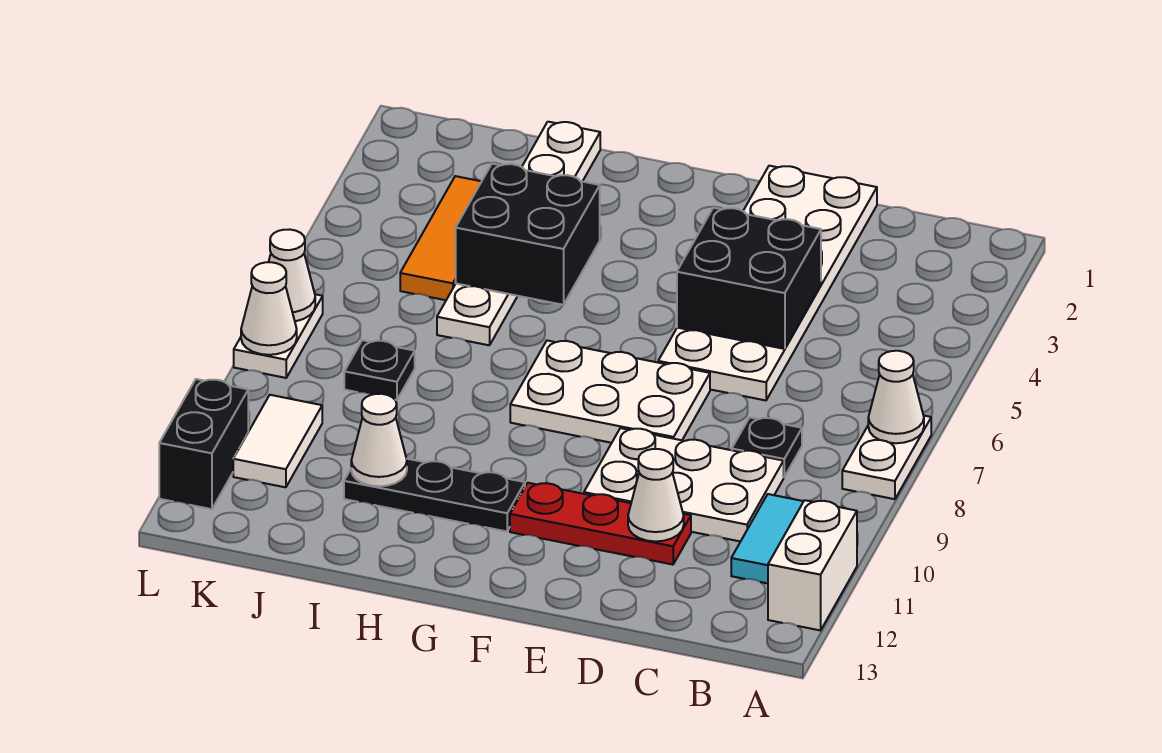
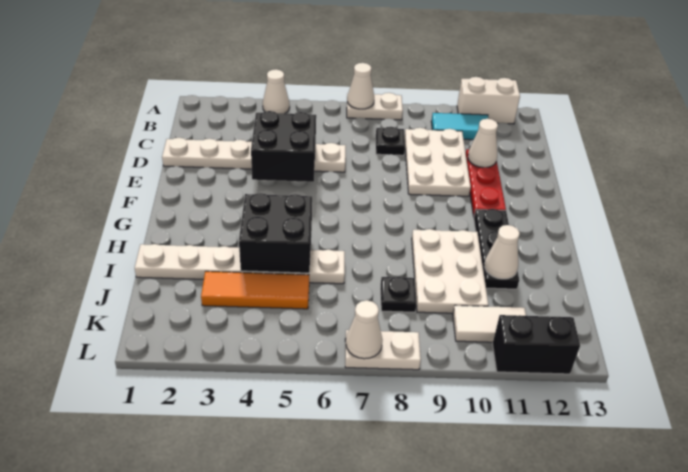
white plate D1:E6 level 1 -> white plate D1:D6 level 1
white plate E7:G8 level 1 -> white plate H9:J10 level 1
white cone L8 level 2 -> white cone A4 level 1

